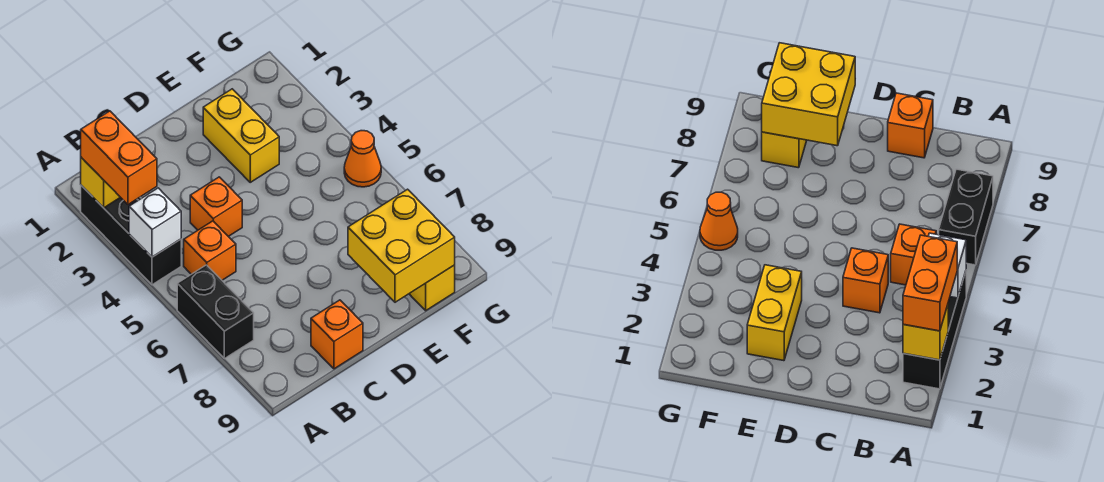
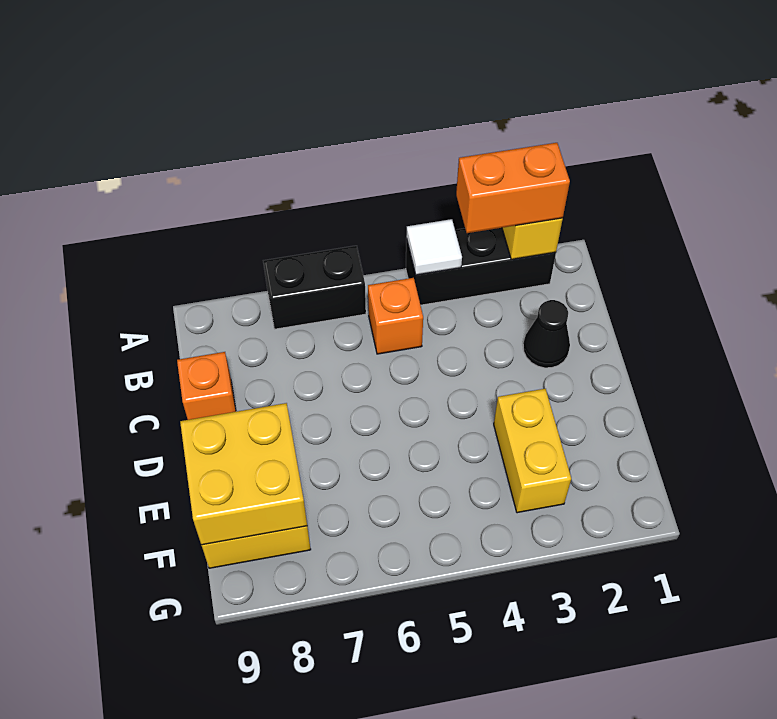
white brick A4 level 2 -> white tile A4 level 2
none -> black cone C2 level 1
orange brick C4 level 1 -> none
yellow brick E2:E3 level 1 -> yellow brick E3:F3 level 1
orange cone G5 level 1 -> none

